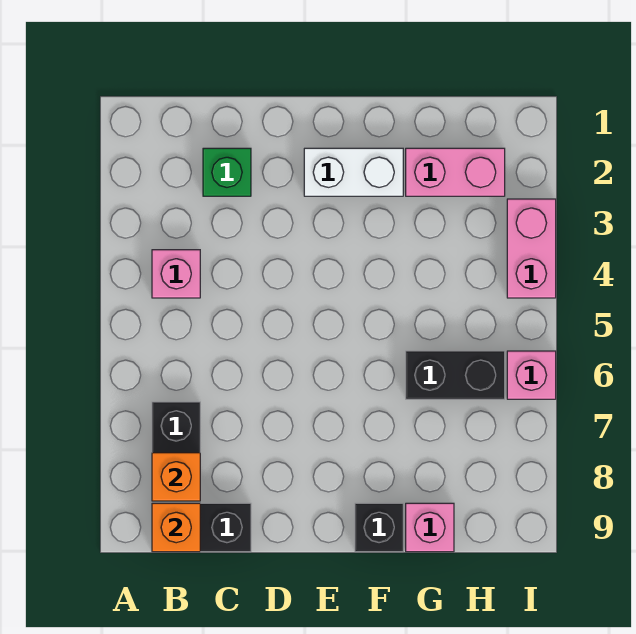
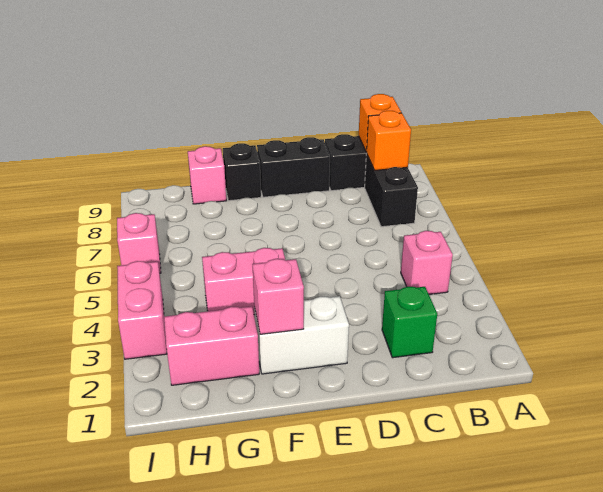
none -> pink brick F2 level 2
none -> pink brick F4:G4 level 1
black brick G6:H6 level 1 -> black brick D9:E9 level 1

